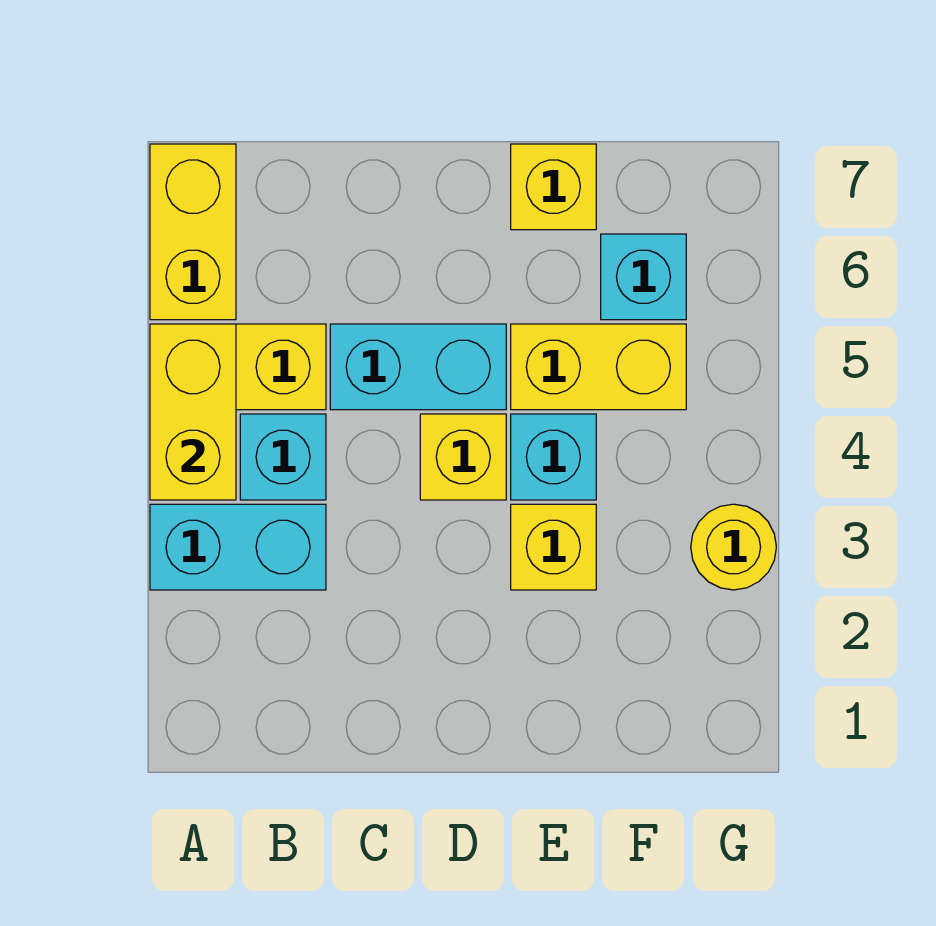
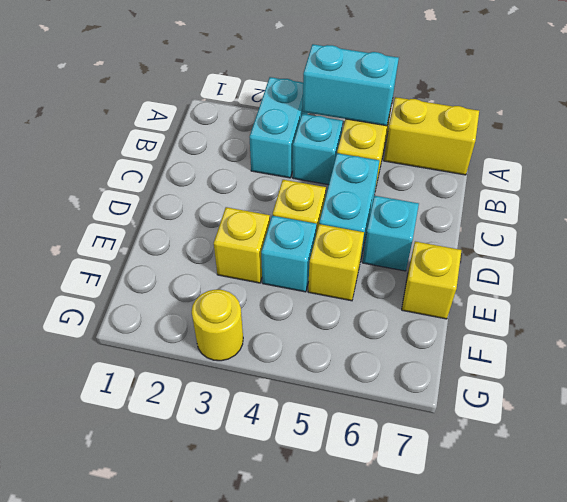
yellow brick A4:A5 level 2 -> cyan brick A4:A5 level 2
yellow brick E5:F5 level 1 -> yellow brick E5 level 1
cyan brick F6 level 1 -> cyan brick D6 level 1

